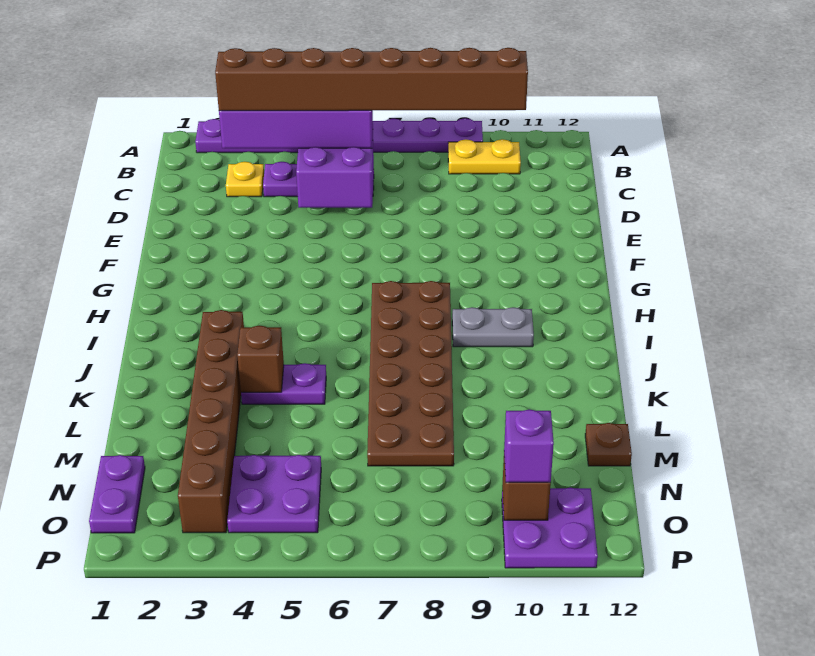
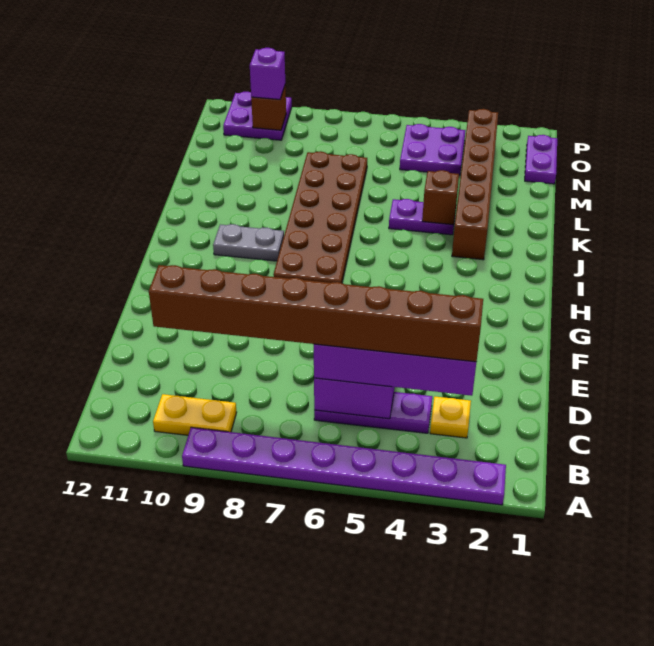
brown plate M12 level 1 -> none

